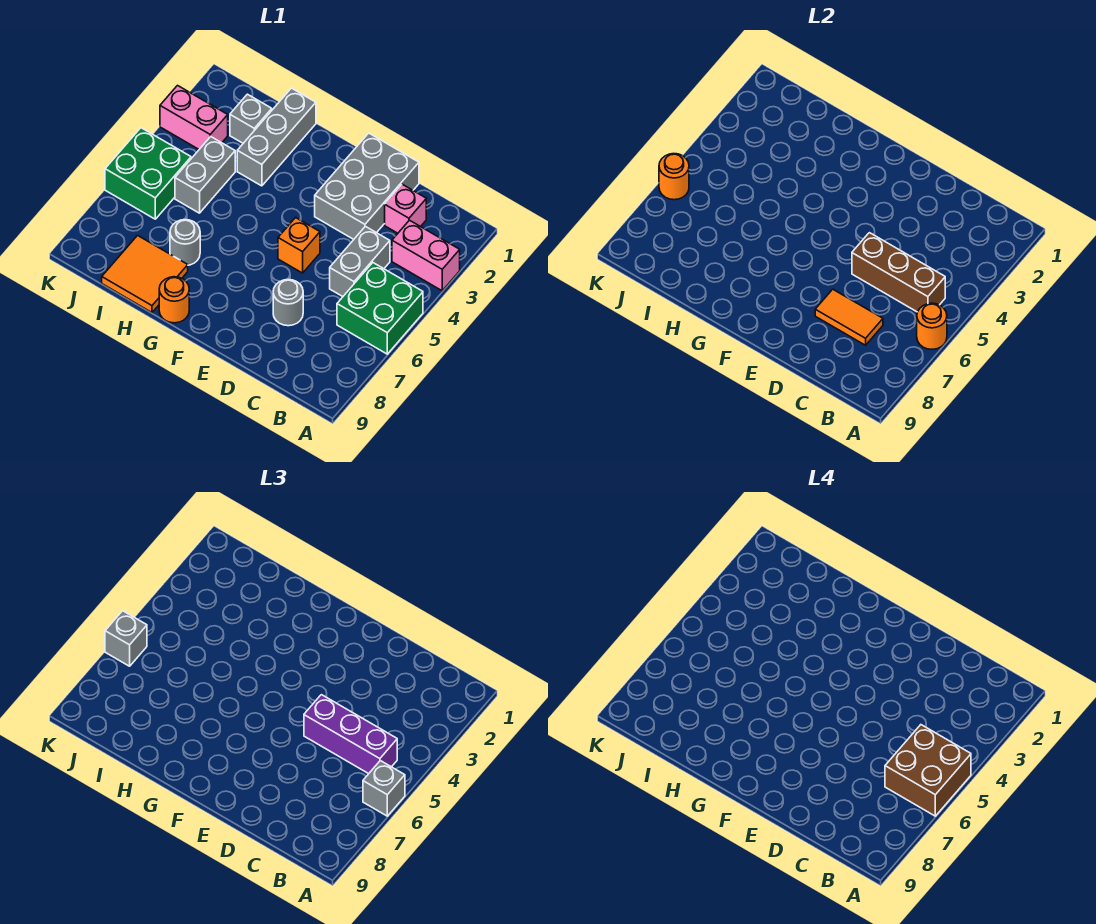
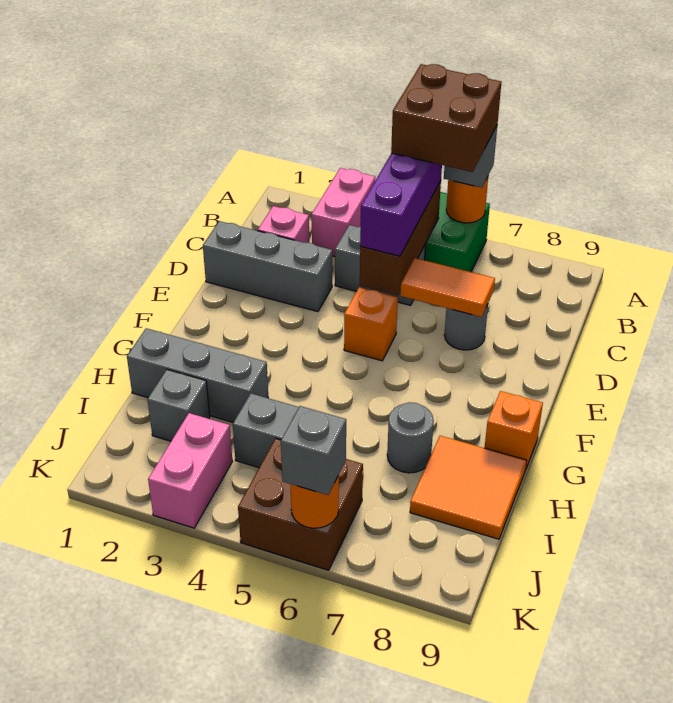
orange tile C7:D7 level 2 -> orange tile D6:D7 level 2
grey brick D1:E3 level 1 -> grey brick D1:D3 level 1
orange round brick G9 level 1 -> orange brick G9 level 1
green brick J5:K6 level 1 -> brown brick J5:K6 level 1

